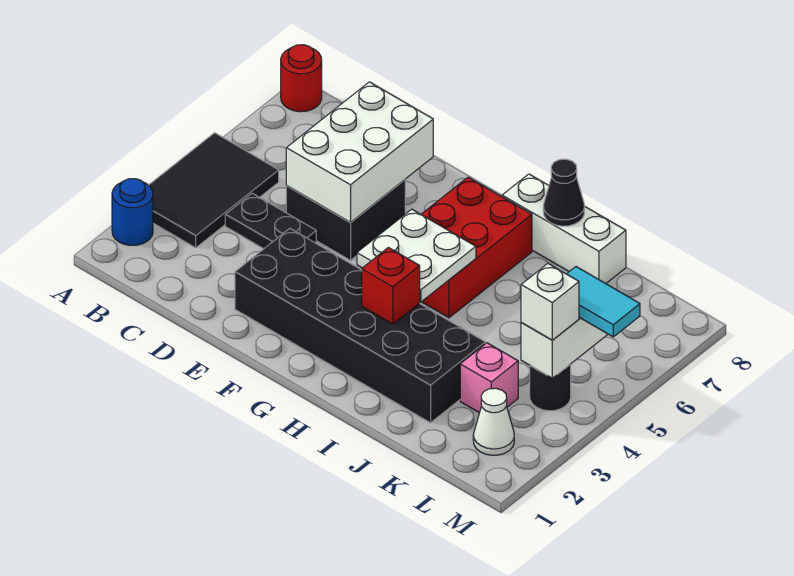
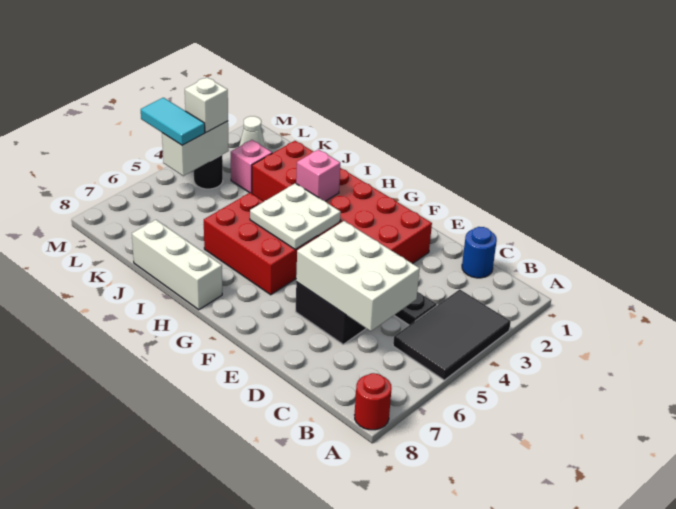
blue round brick A2 level 1 -> blue round brick C1 level 1
white brick D5:E7 level 2 -> white brick C5:E6 level 2
black brick E2:J3 level 1 -> red brick E2:J3 level 1
red brick G5:H7 level 1 -> red brick G5:I6 level 1
red brick H3 level 2 -> pink brick H3 level 2
black cone I8 level 2 -> none

